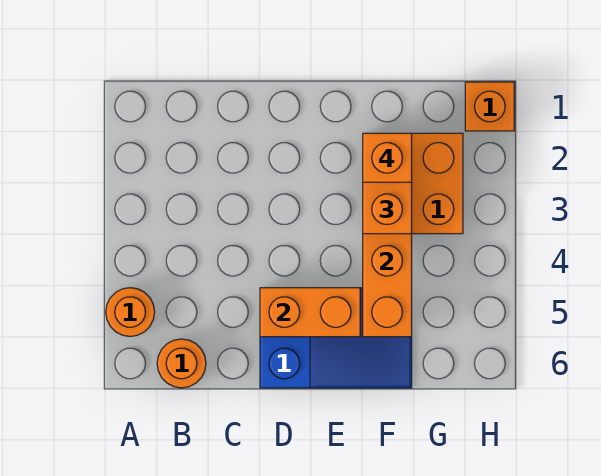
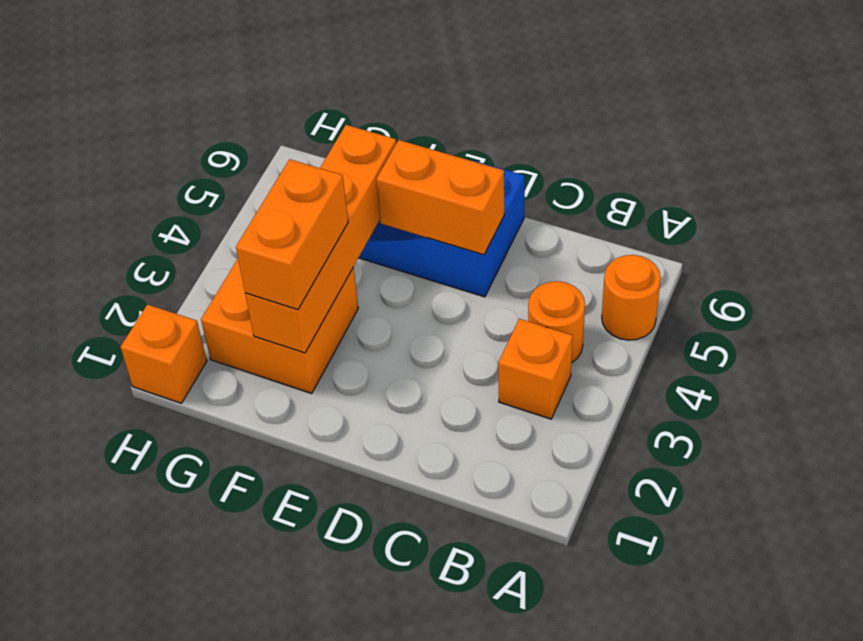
orange round brick B6 level 1 -> orange round brick B4 level 1
orange brick F2 level 4 -> orange brick B3 level 1

